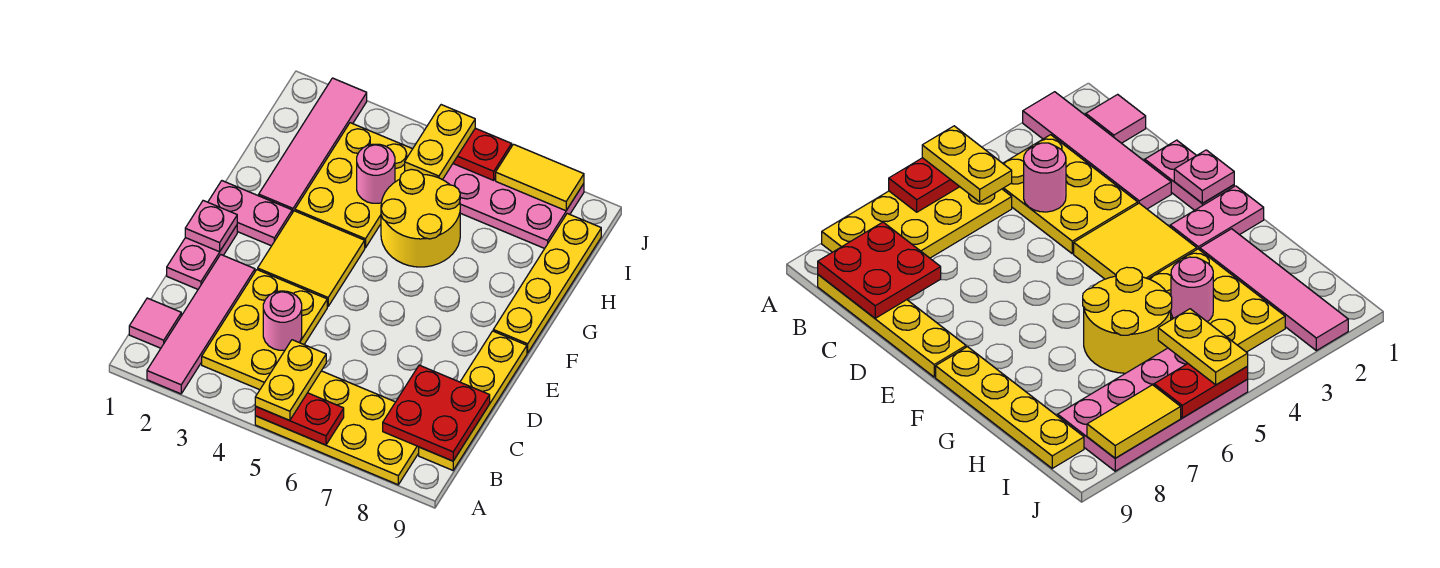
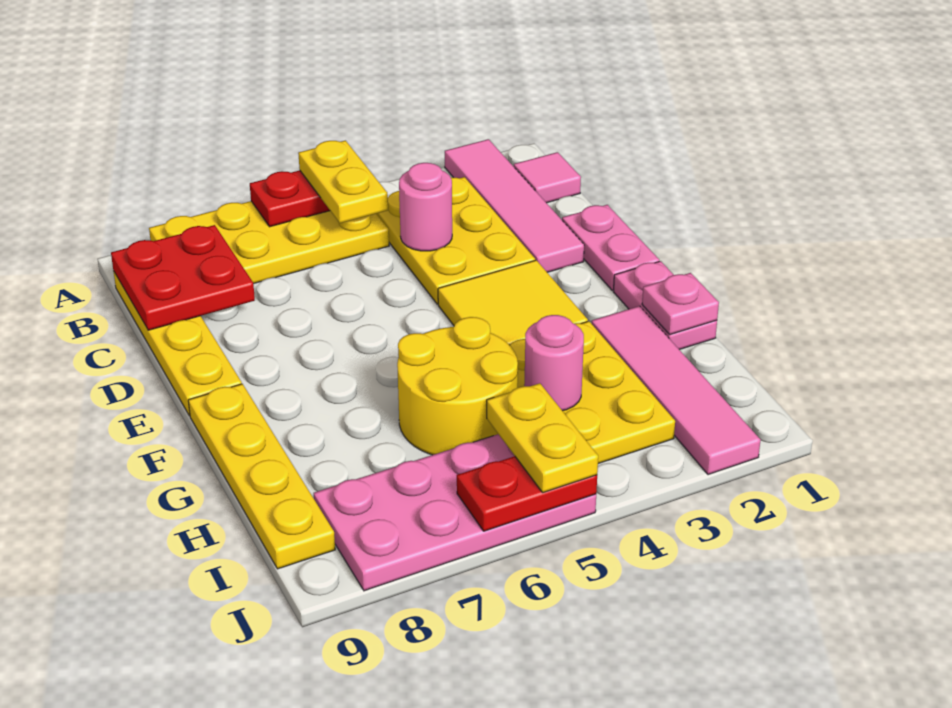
pink plate E1 level 2 -> pink plate G1 level 2
pink plate F1:F2 level 1 -> pink plate F1:G1 level 1
yellow tile J7:J8 level 2 -> none

